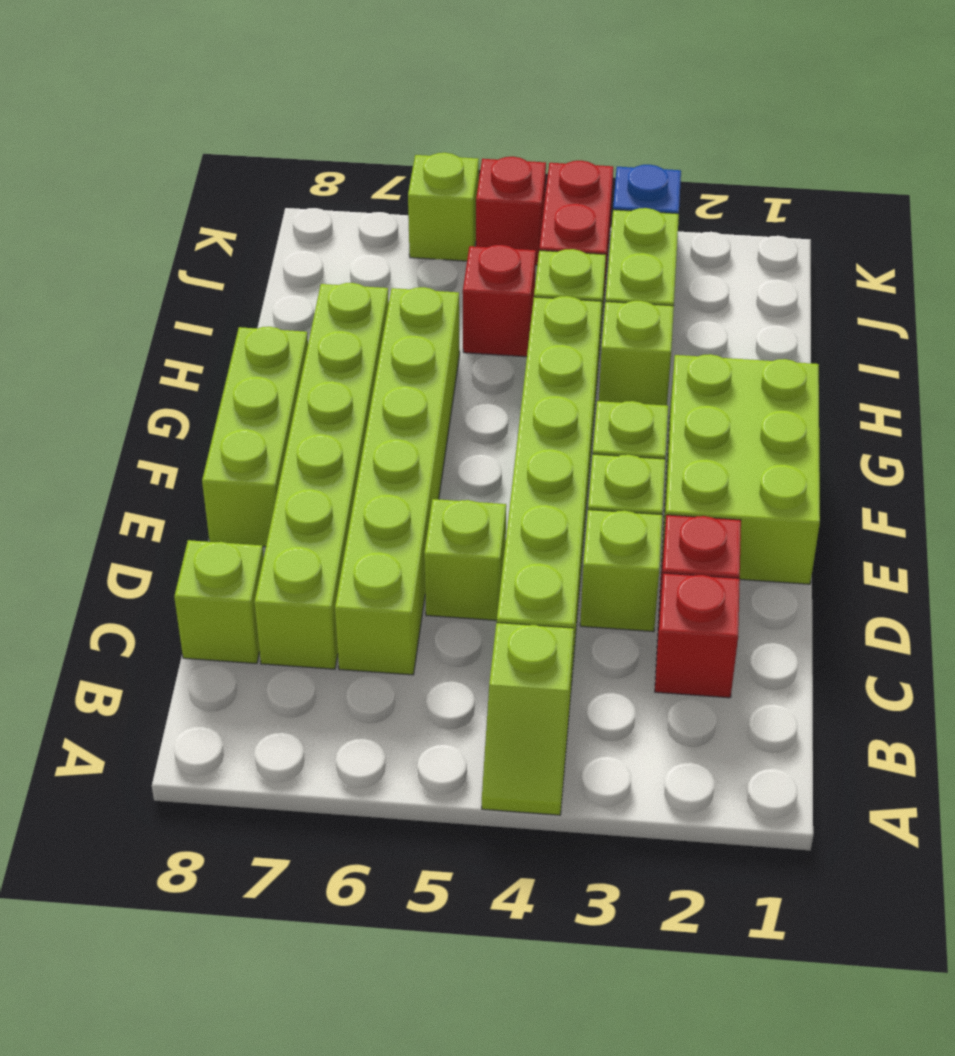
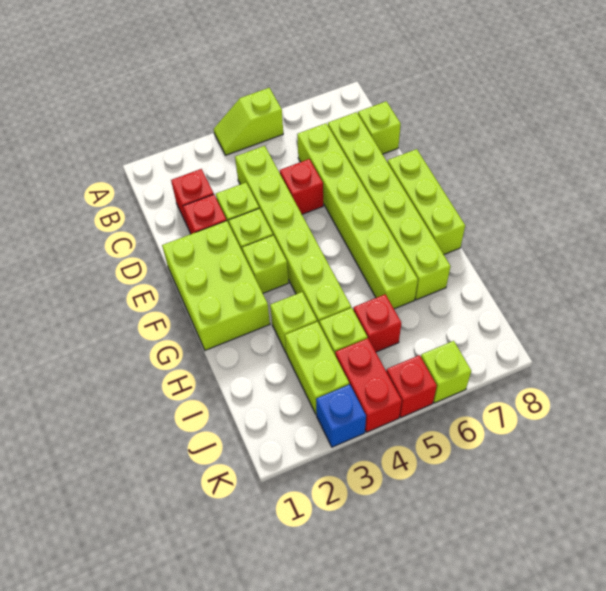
lime slope A4:B4 level 1 top B -> lime slope A4:A5 level 1 top 5
lime brick D5 level 1 -> red brick D5 level 1

